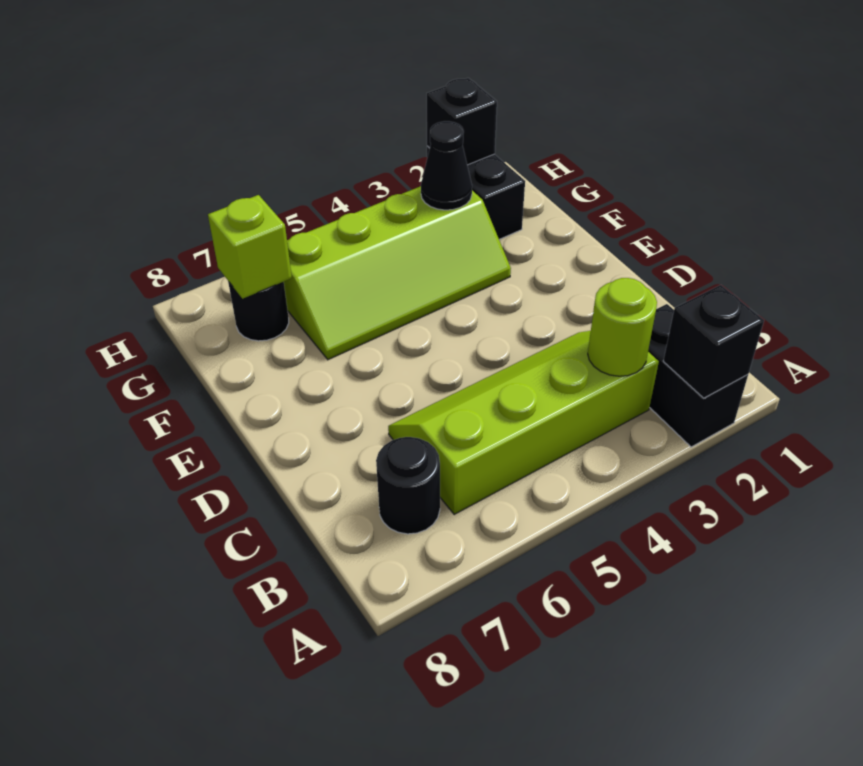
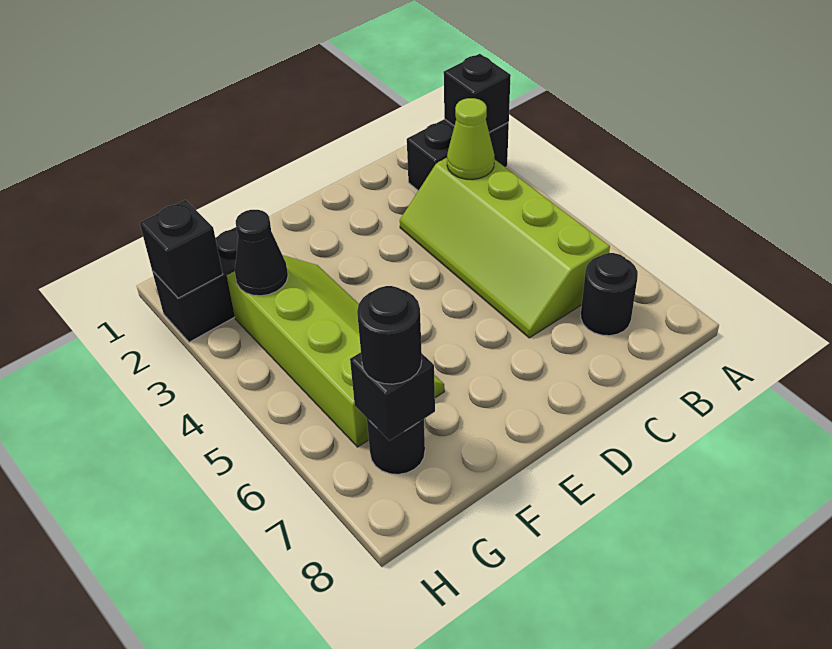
lime round brick B3 level 2 -> lime cone B3 level 2
lime brick G7 level 2 -> black brick G7 level 2
none -> black round brick G7 level 3

